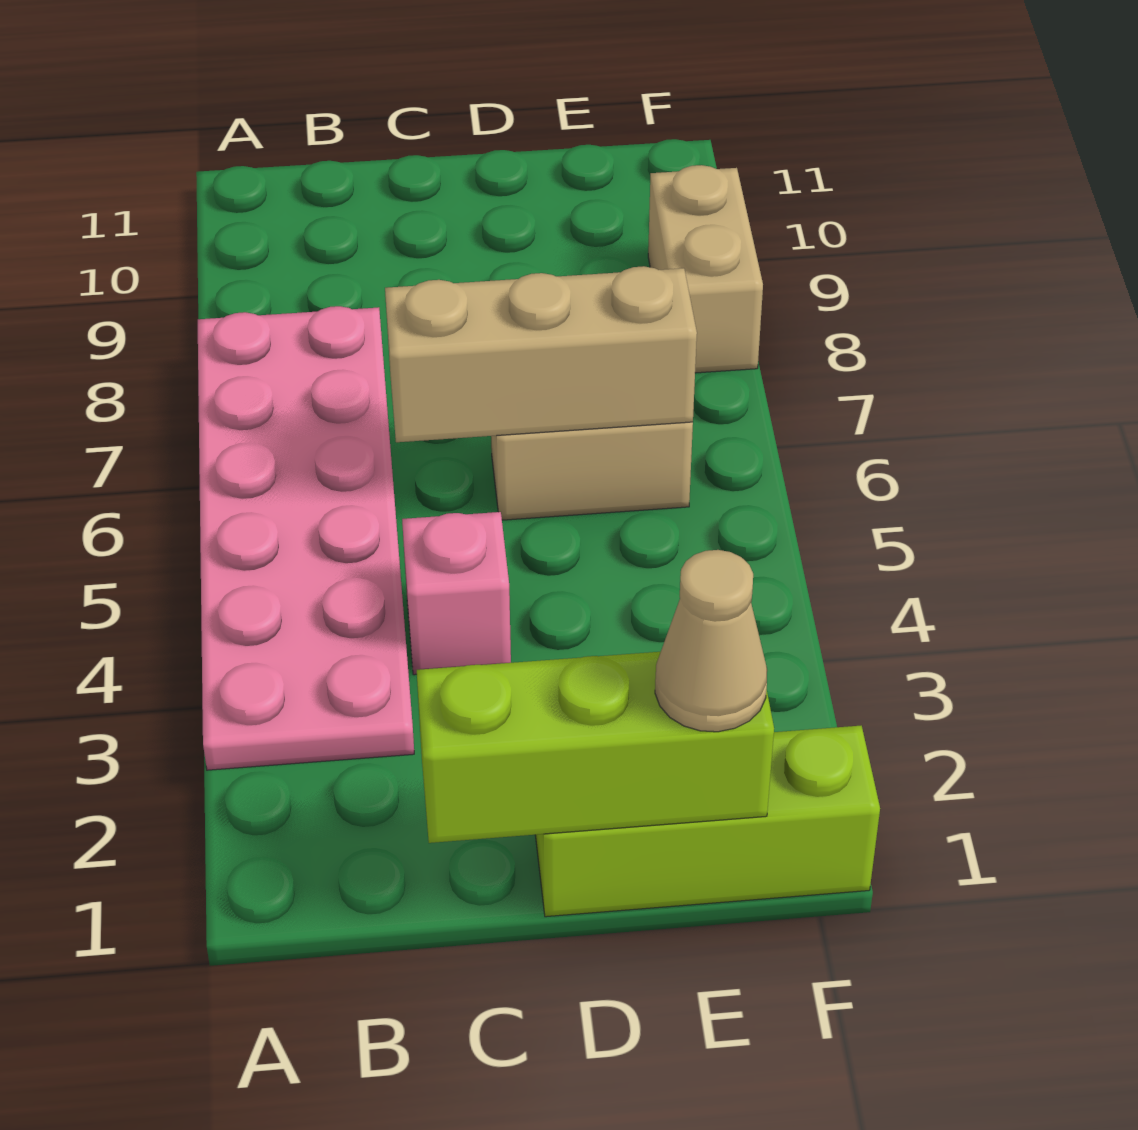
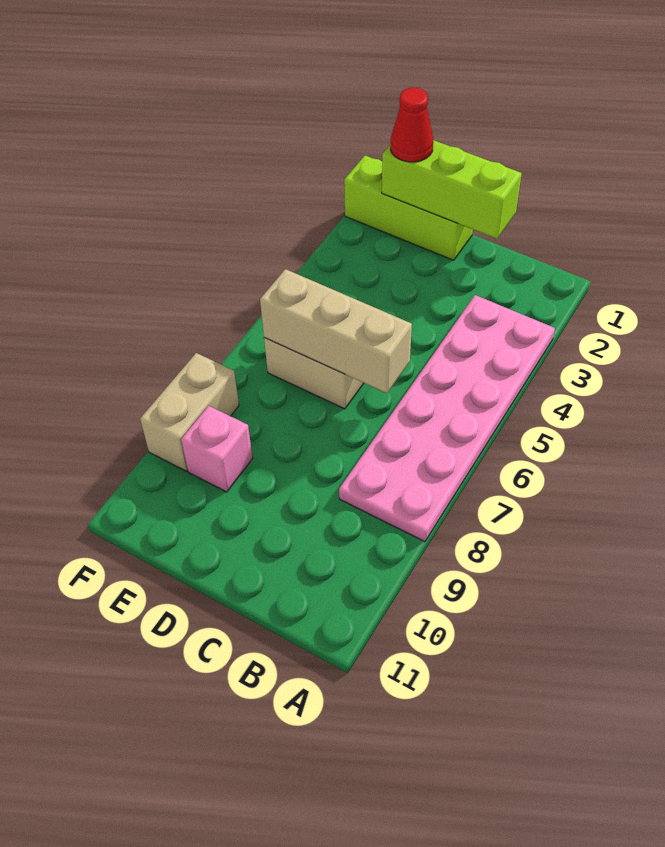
pink brick C4 level 1 -> pink brick E9 level 1
tan cone E1 level 3 -> red cone E1 level 3

